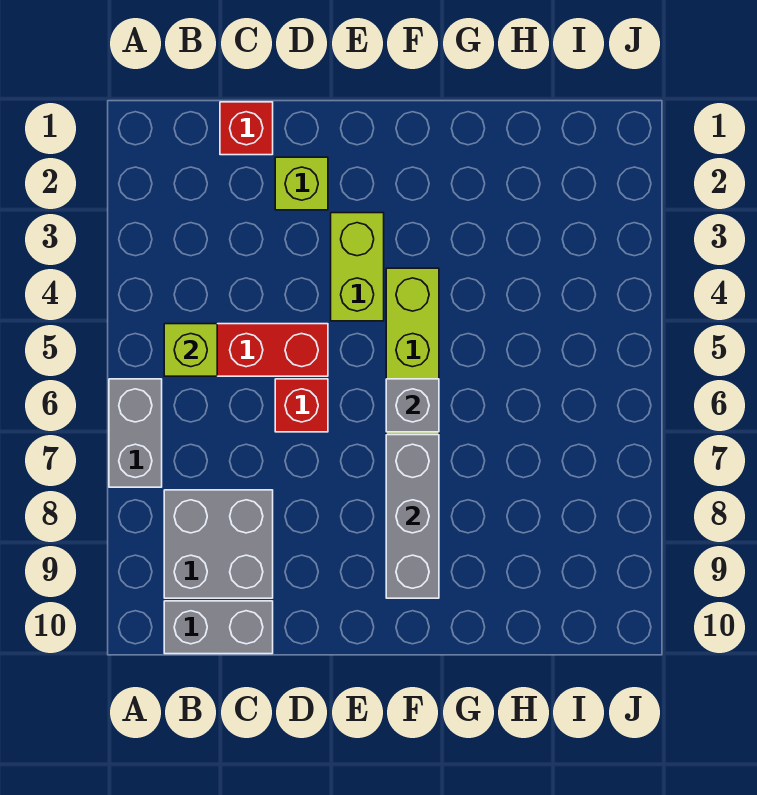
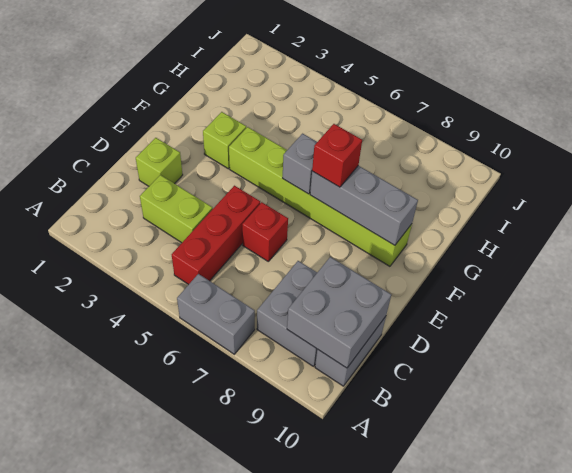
lime brick B5 level 2 -> lime brick F3 level 1
none -> grey brick B9:C10 level 2
red brick C1 level 1 -> red brick F7 level 3
lime brick E3:E4 level 1 -> lime brick C3:C4 level 1

